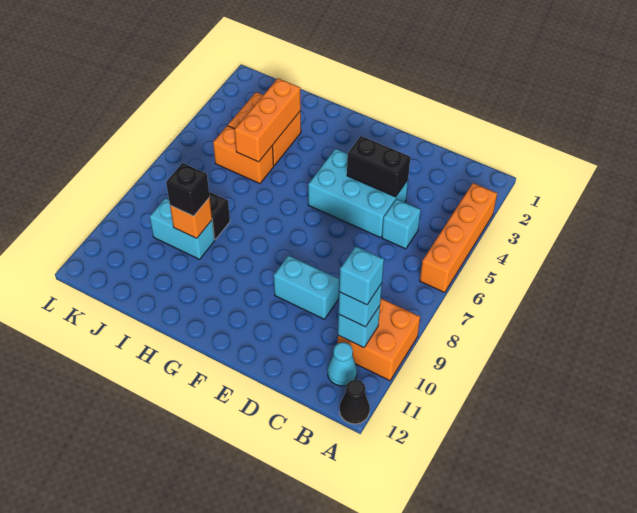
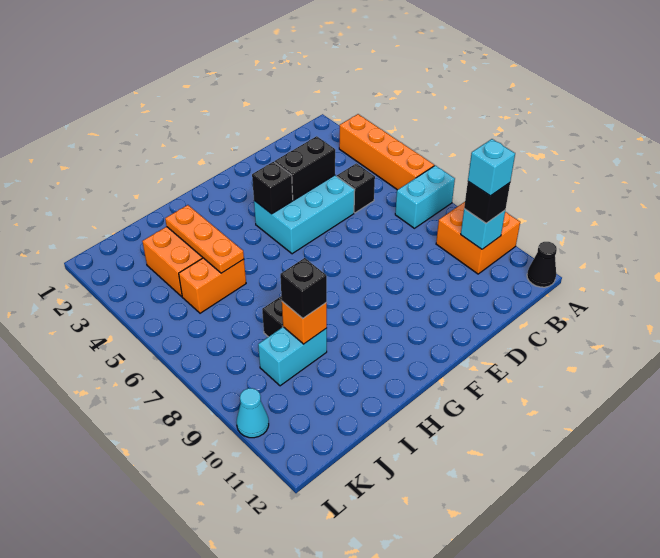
cyan brick B10 level 3 -> black brick B10 level 3
cyan cone B11 level 1 -> cyan cone L10 level 1
cyan brick C5 level 1 -> black brick C5 level 1
cyan brick D9:E9 level 1 -> cyan brick A7:B7 level 1
none -> black brick F4 level 2
orange brick I3:I5 level 2 -> orange plate I3:I5 level 2

